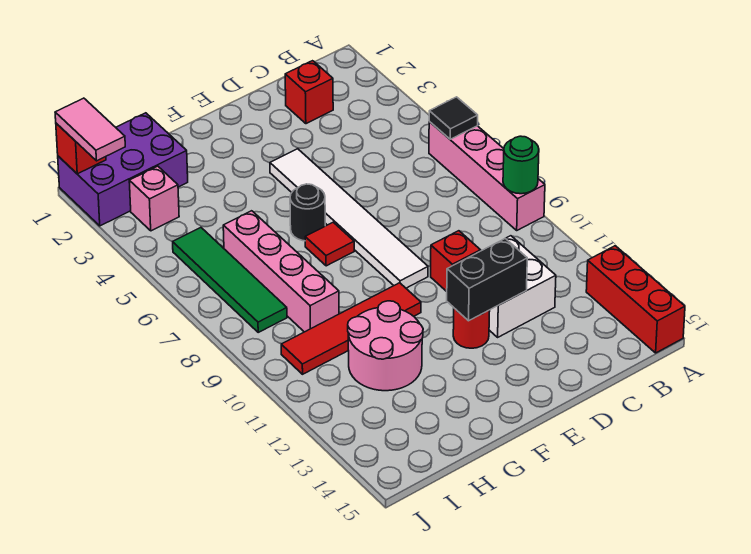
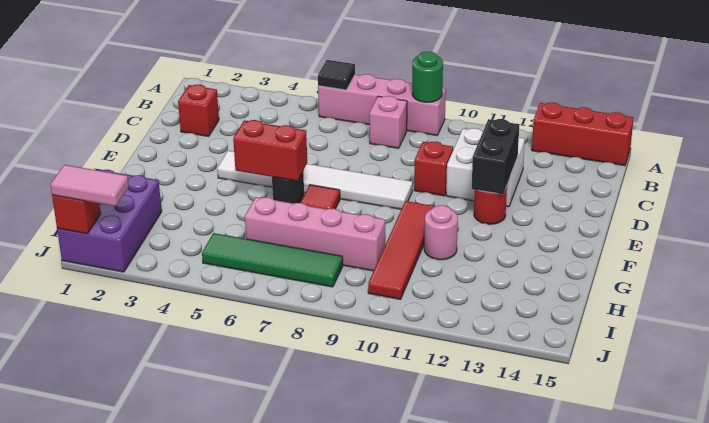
none -> red brick F5:F6 level 2
pink round brick G11:H12 level 1 -> pink round brick G11 level 1
pink brick I3 level 1 -> pink brick B8 level 1

